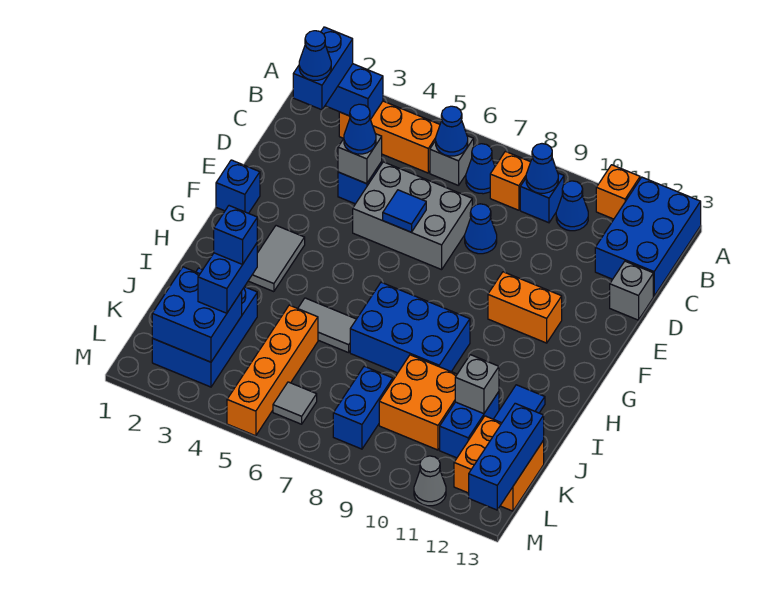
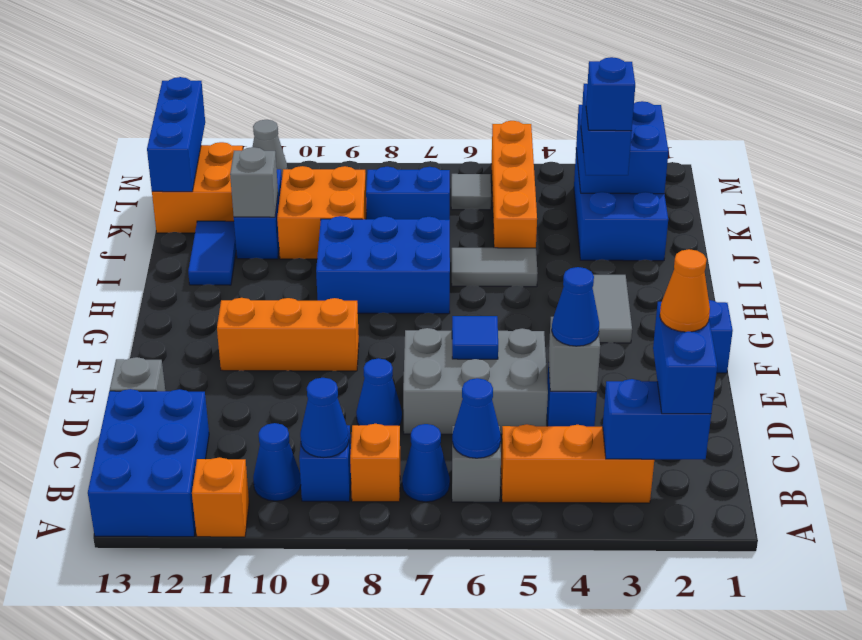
blue cone C2 level 4 -> orange cone C2 level 4
orange brick F10:F11 level 1 -> orange brick F9:F11 level 1
blue brick K8:L8 level 1 -> blue brick K7:K8 level 1

